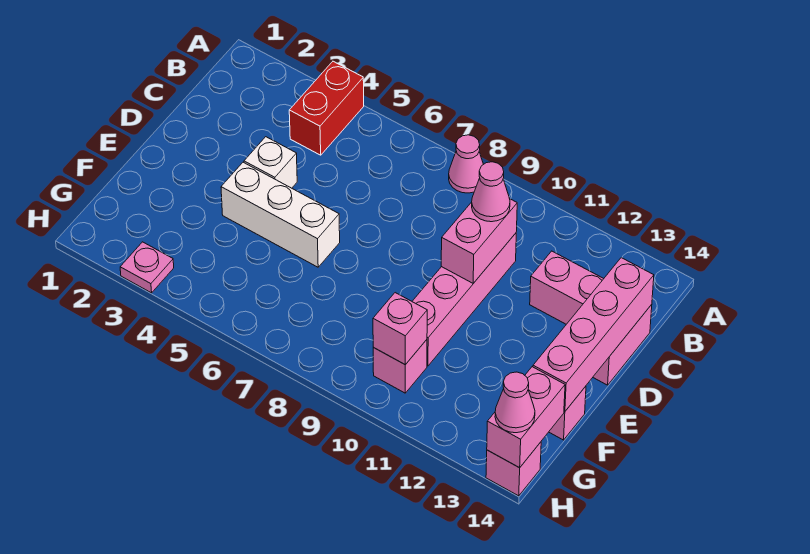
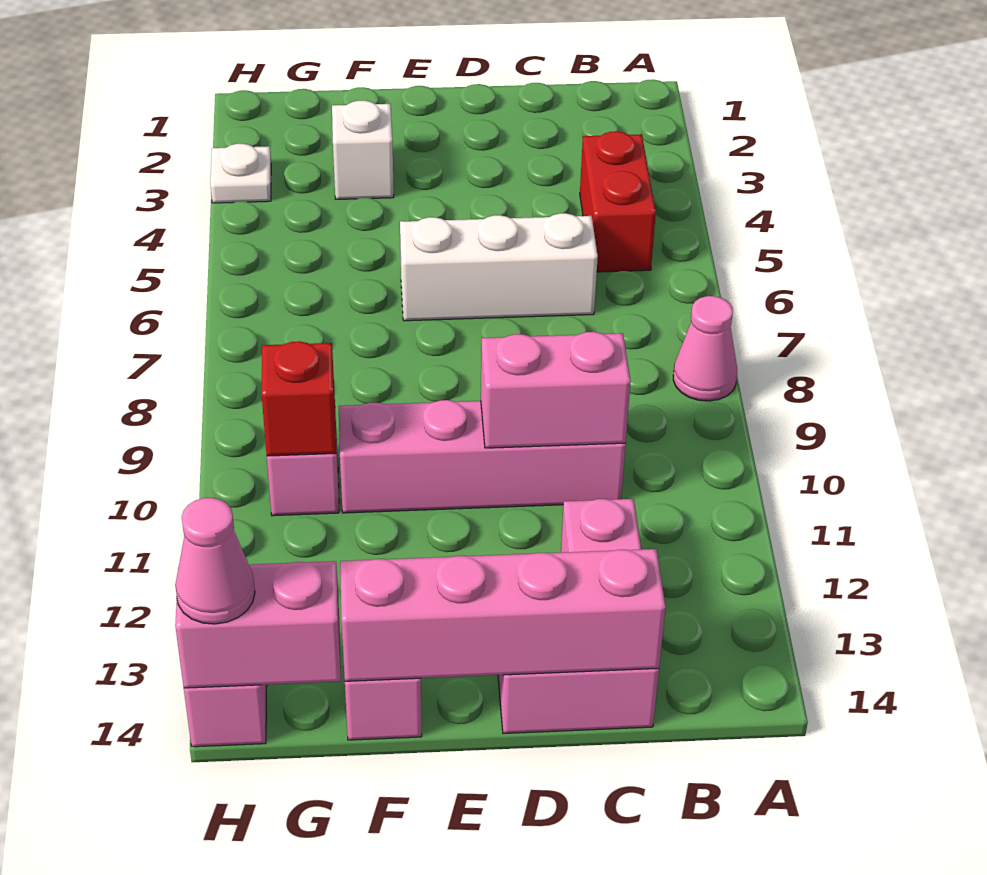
red brick A4:B4 level 1 -> red brick B4:B5 level 1
pink cone C10 level 3 -> none
white brick D4 level 1 -> white brick F3 level 1
white brick E4:E6 level 1 -> white brick C6:E6 level 1
pink brick G10 level 2 -> red brick G10 level 2
pink plate H3 level 1 -> white plate H3 level 1

